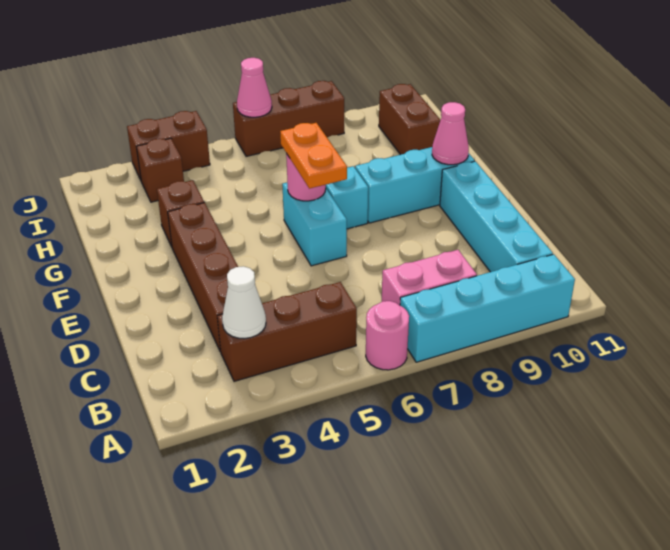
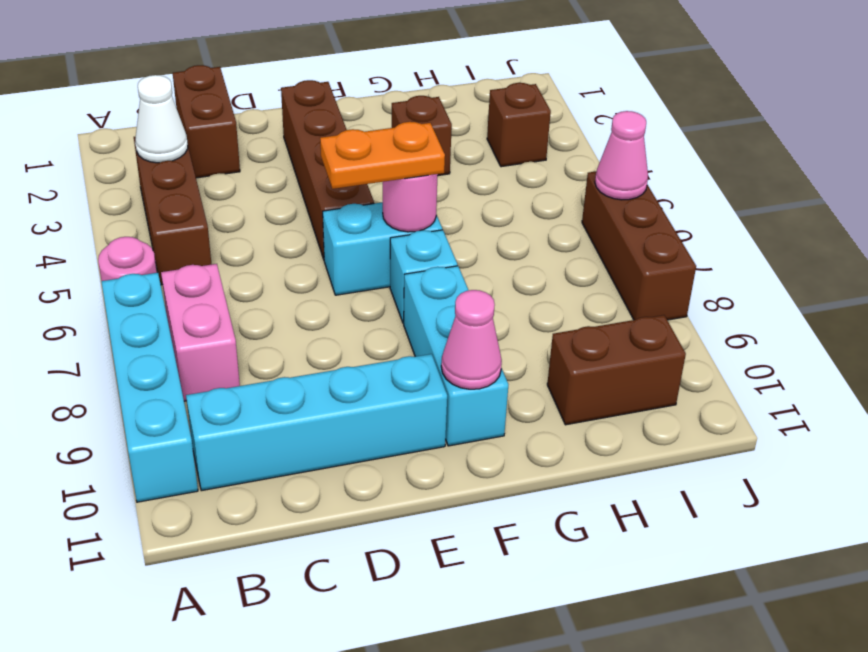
brown brick C3:F3 level 1 -> brown brick E2:E5 level 1
brown brick J3:J4 level 1 -> brown brick C1:C2 level 1

